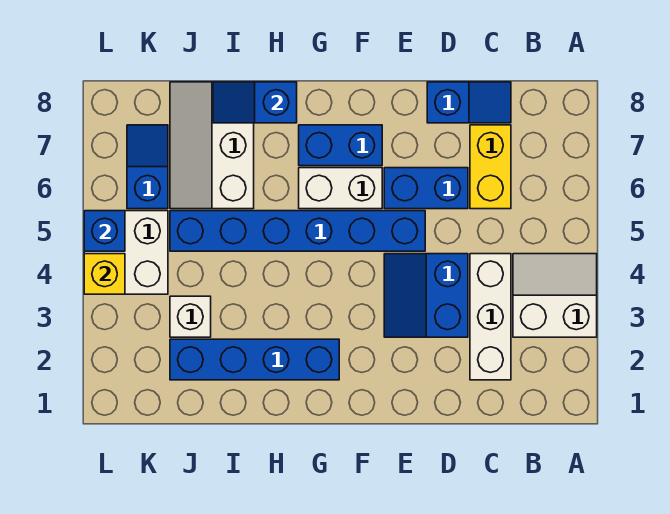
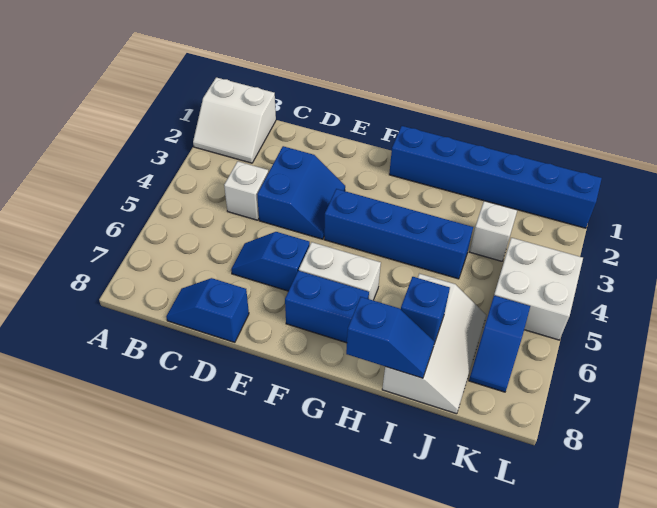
white slope A3:B4 level 1 top 3 -> white slope A1:B2 level 1 top 1
white brick C2:C4 level 1 -> white brick C4 level 1
yellow brick C6:C7 level 1 -> none
blue brick D6:E6 level 1 -> blue slope D6:E6 level 1 top E
blue brick E5:J5 level 1 -> blue brick G1:L1 level 1
blue brick G2:J2 level 1 -> blue brick F4:I4 level 1
yellow brick L4 level 2 -> none
blue brick L5 level 2 -> blue brick I7 level 2

